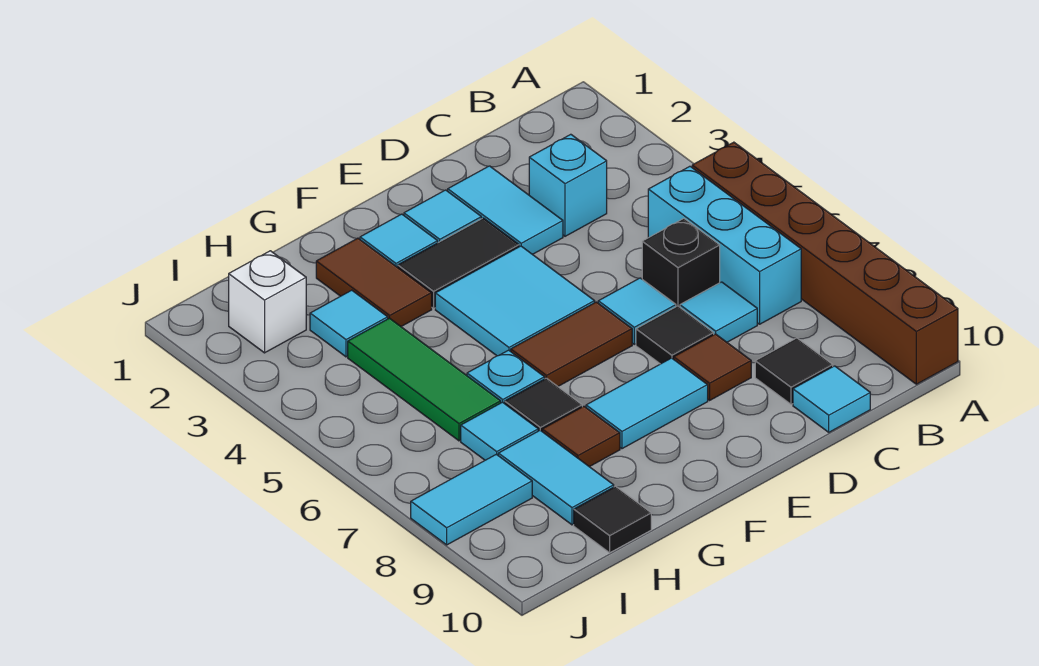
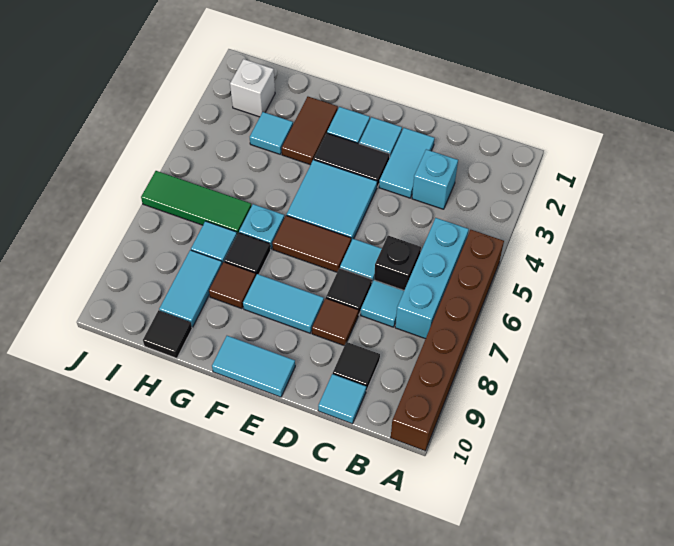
green tile H4:H6 level 1 -> green tile H6:J6 level 1
cyan tile I8:J8 level 1 -> cyan tile E10:F10 level 1

